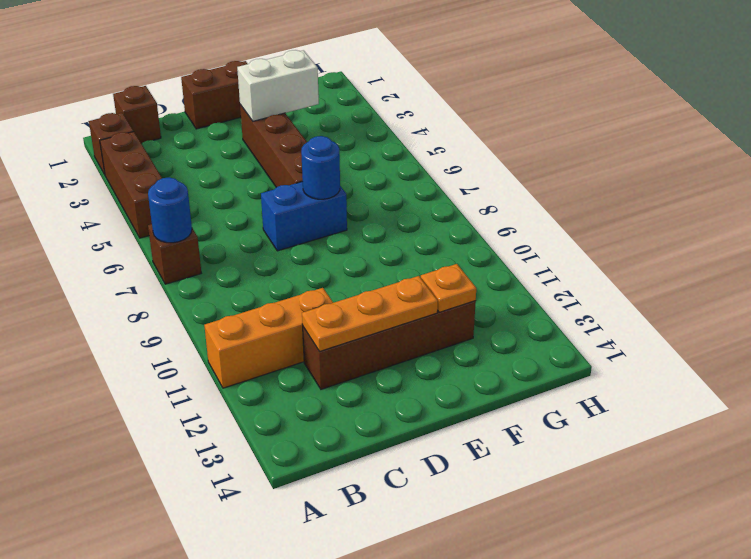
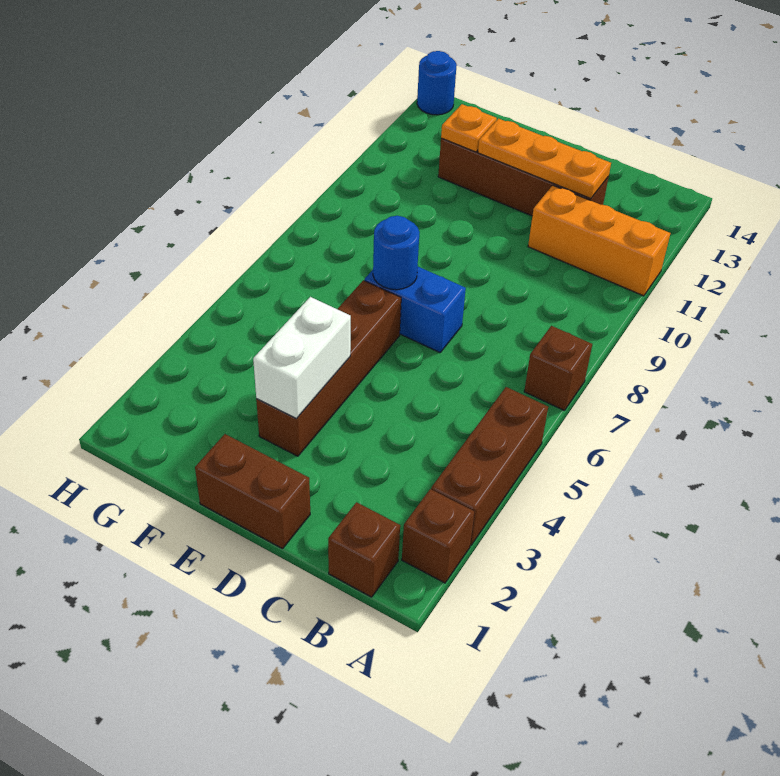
blue round brick A7 level 2 -> blue round brick H14 level 1
white brick E3:F3 level 2 -> white brick E3:E4 level 2

